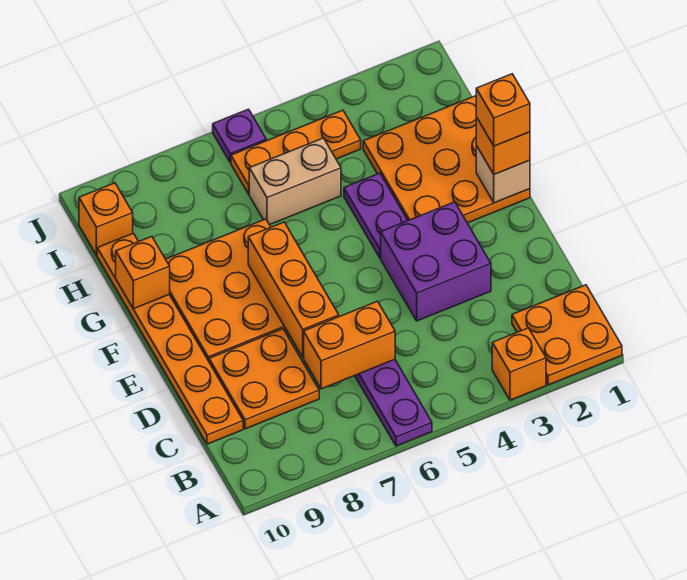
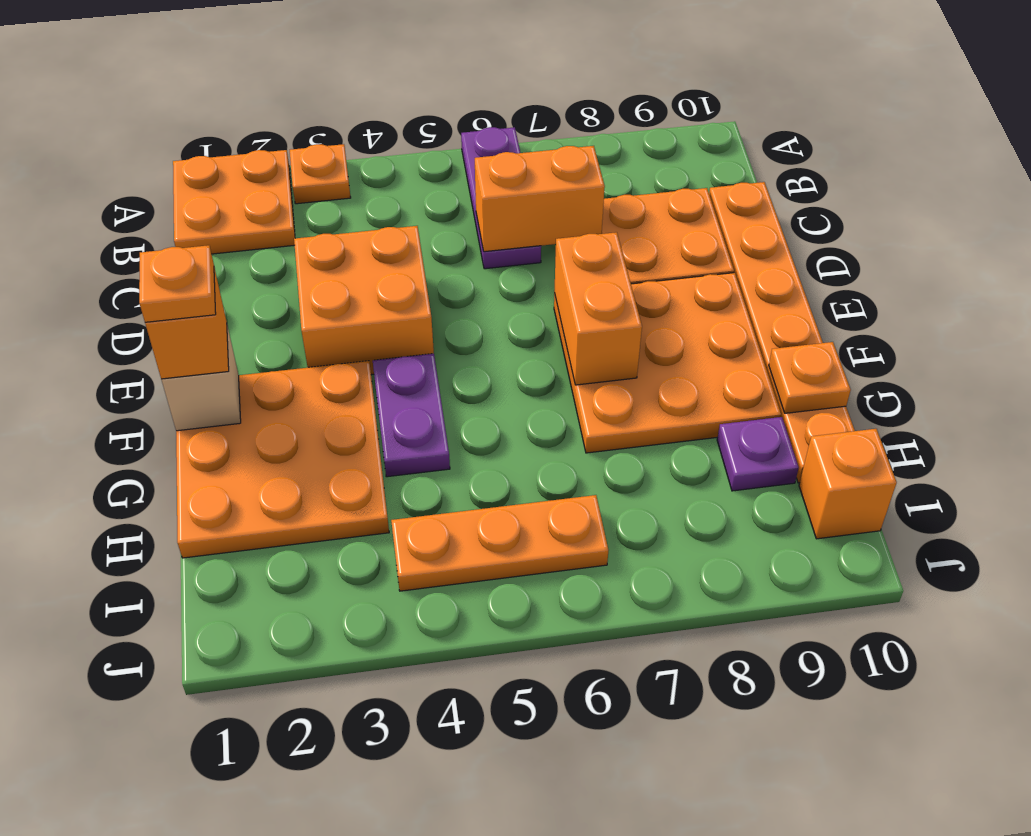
orange brick A3 level 1 -> orange plate A3 level 1
purple brick D3:E4 level 1 -> orange brick D3:E4 level 1
orange brick D7:F7 level 2 -> orange brick E7:F7 level 2
orange brick F1 level 4 -> orange plate F1 level 4
orange brick G10 level 2 -> orange plate G10 level 2
tan brick H5:H6 level 1 -> none
purple plate J6 level 1 -> purple plate H9 level 1

